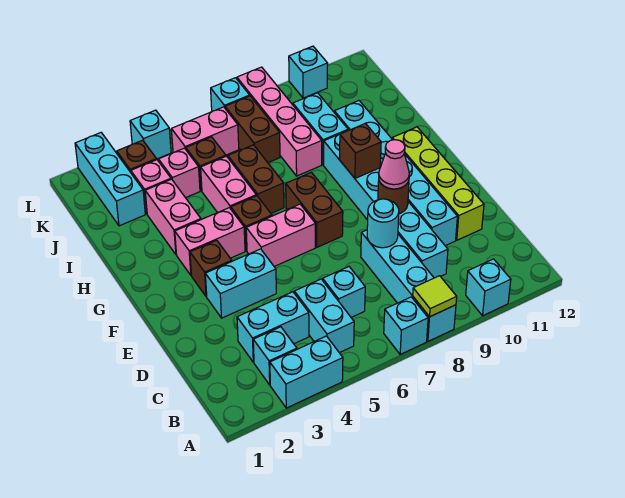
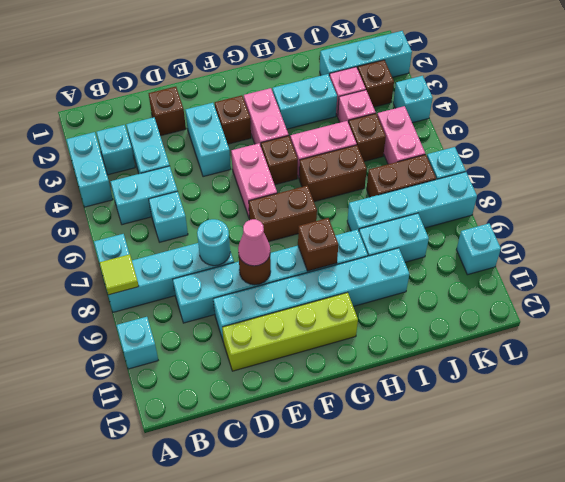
none -> brown brick D2 level 1
pink brick H3:I3 level 1 -> cyan brick H3:I3 level 1
pink brick I8:L8 level 1 -> cyan brick I8:L8 level 1

